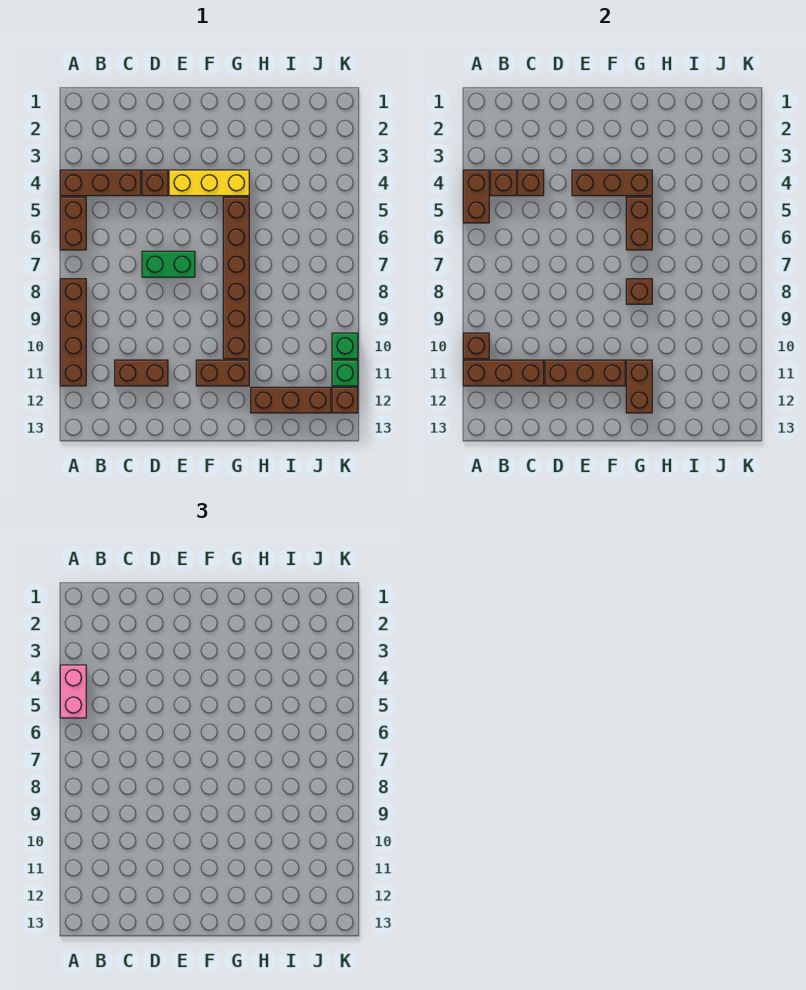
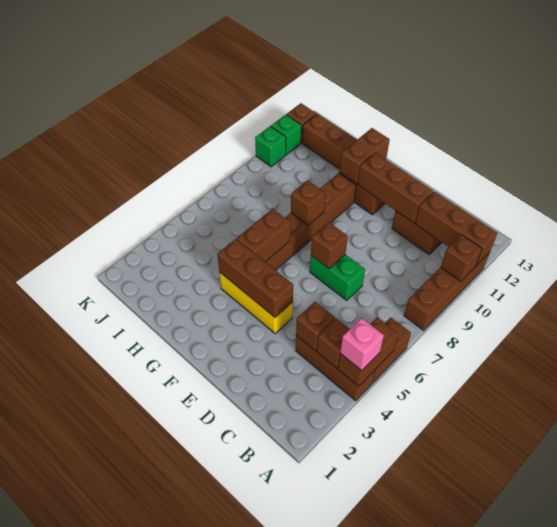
pink brick A4:A5 level 3 -> pink brick A4 level 3
brown brick D4 level 1 -> brown brick E7 level 2

